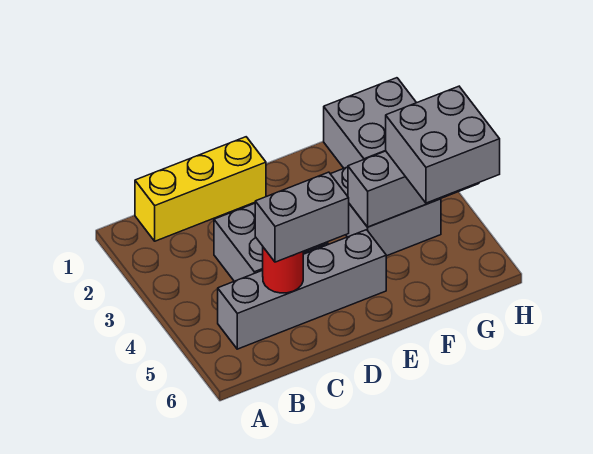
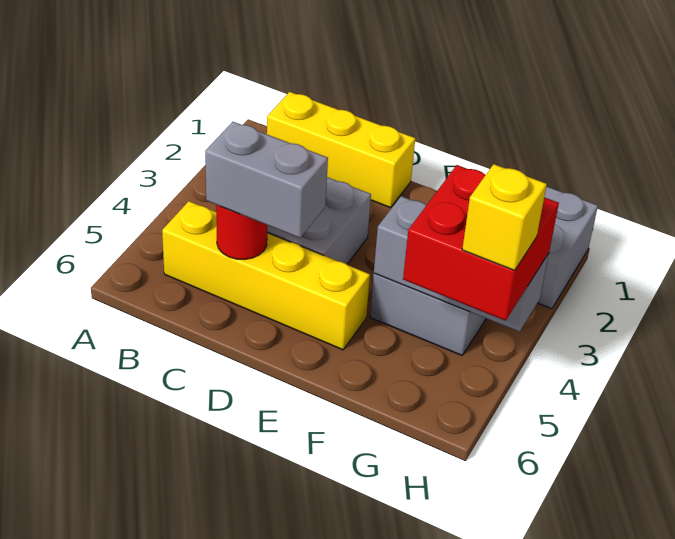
grey brick B5:E5 level 1 -> yellow brick B5:E5 level 1
grey brick G4:H5 level 3 -> red brick G4:H5 level 3
none -> yellow brick H5 level 4

